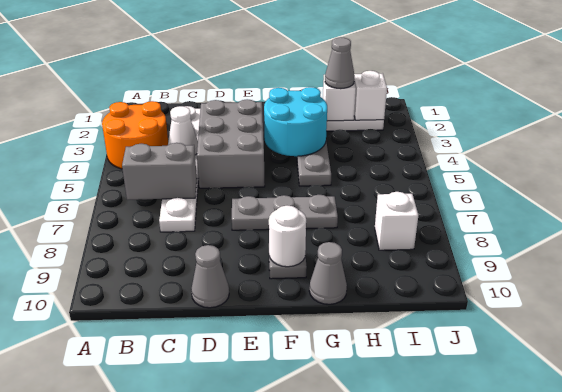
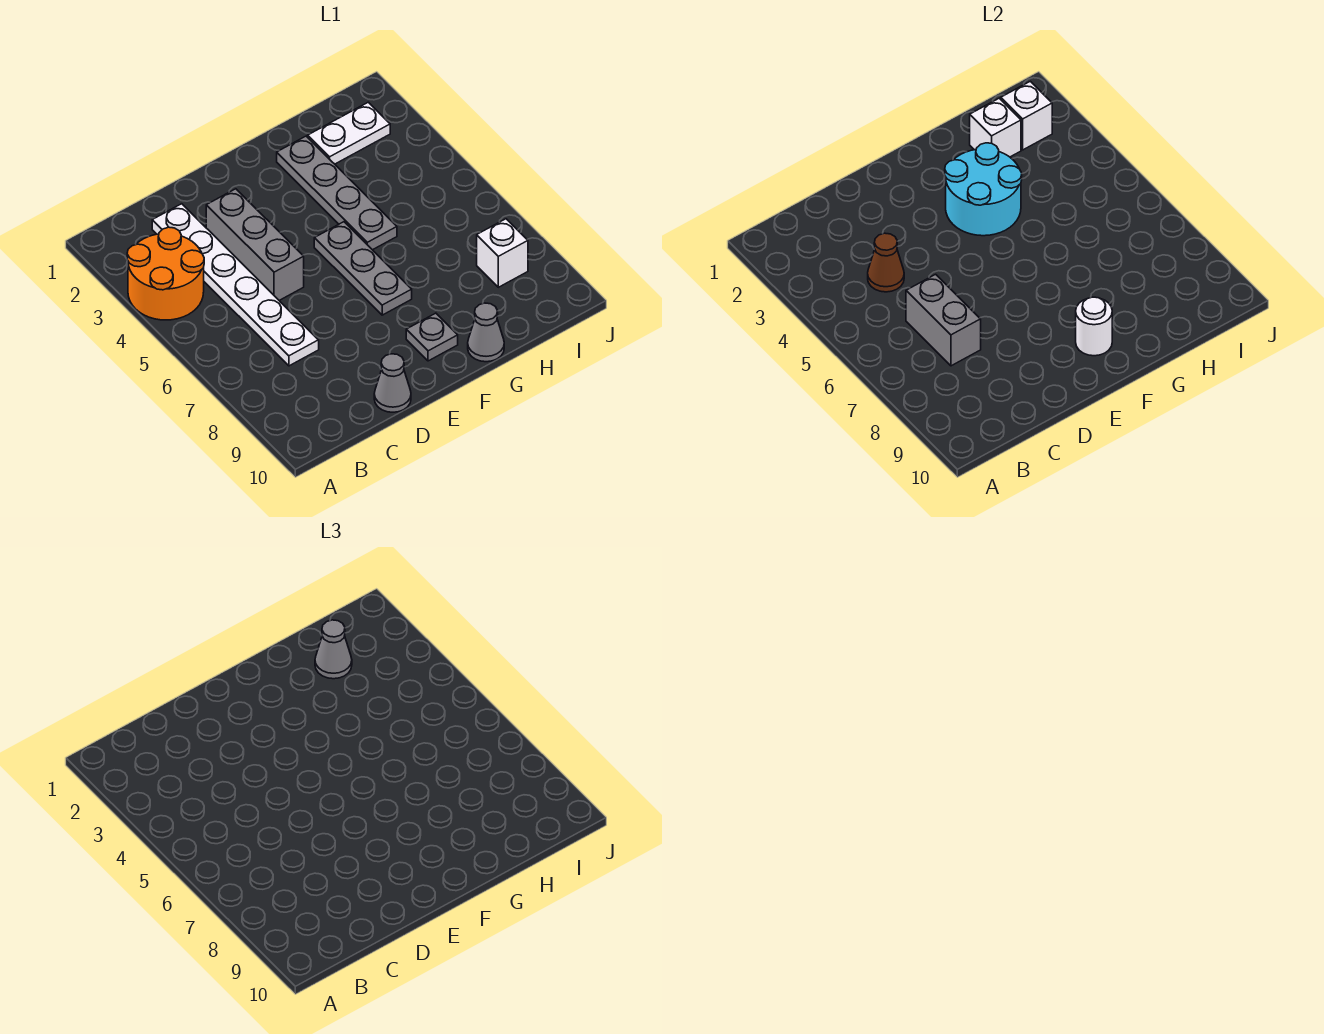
grey brick B6:C6 level 2 -> grey brick C6:C7 level 2
white cone C4 level 2 -> brown cone C4 level 2
grey brick D3:E5 level 1 -> grey brick D3:D5 level 1
grey plate E7:G7 level 1 -> grey plate F5:F7 level 1

